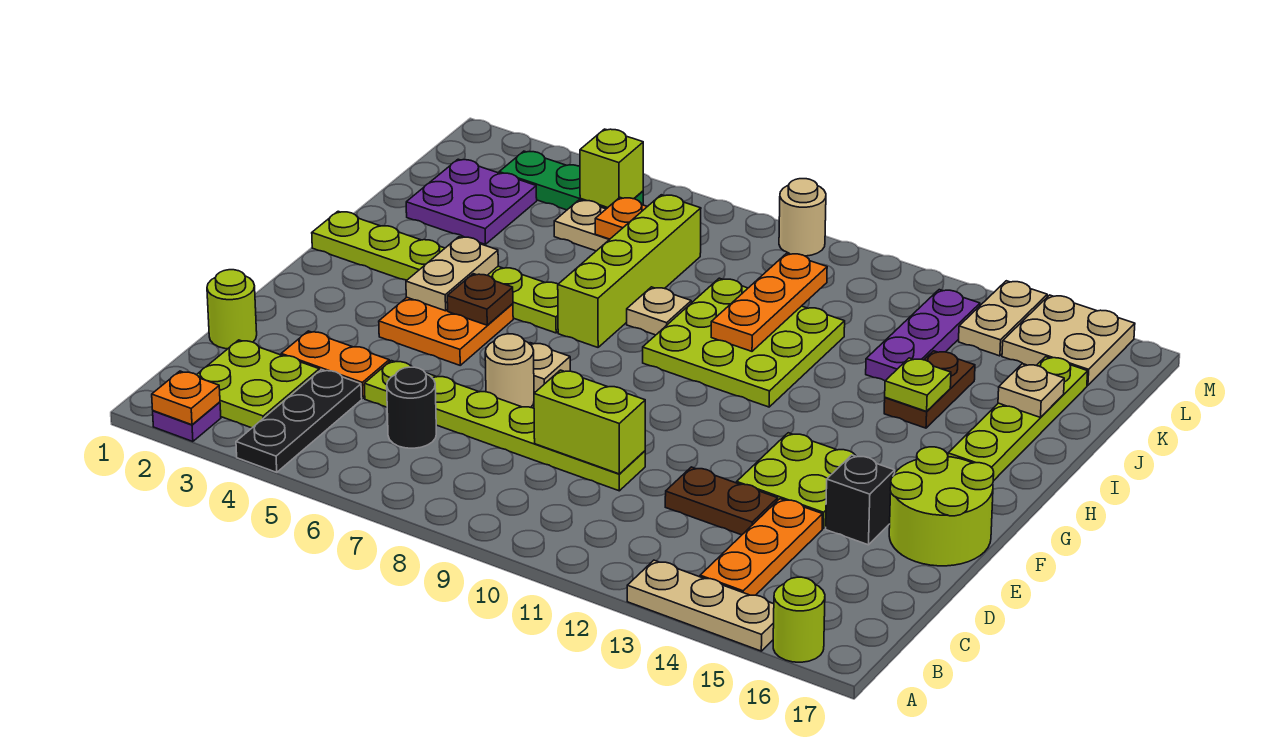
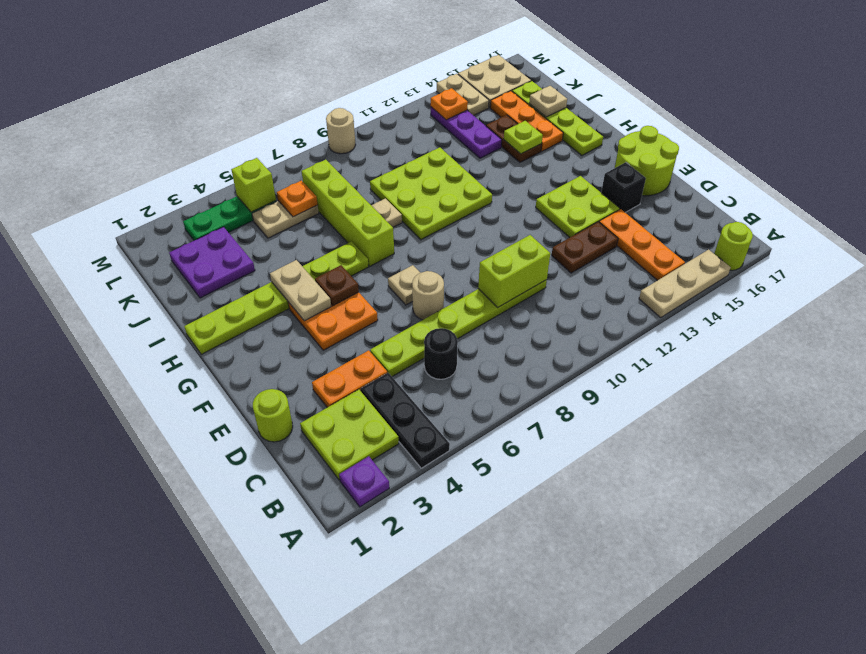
orange plate A2 level 2 -> orange plate L13 level 2
orange plate I10:K10 level 2 -> orange plate I15:K15 level 1

